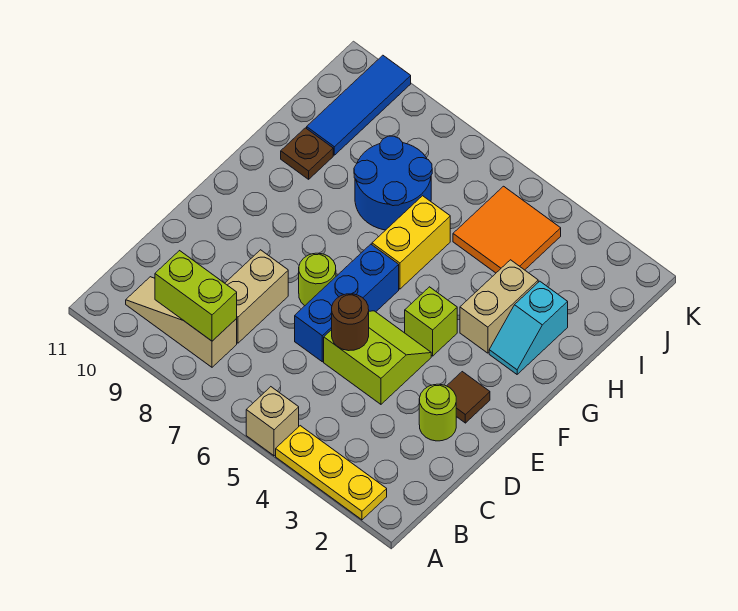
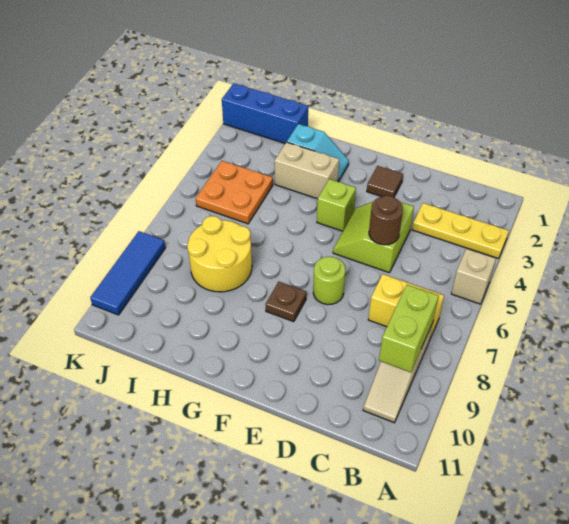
yellow plate A2:A4 level 1 -> yellow plate A3:C3 level 1
tan brick C8:D8 level 1 -> none
lime round brick D2 level 1 -> none
blue brick D6:F6 level 1 -> blue brick I1:K1 level 1
yellow brick G6:H6 level 1 -> yellow brick B7:C7 level 1
blue round brick H7:I8 level 1 -> yellow round brick H7:I8 level 1
brown plate H10 level 1 -> brown plate F8 level 1
orange tile I4:J5 level 1 -> orange plate I4:J5 level 1
blue tile I10:K10 level 1 -> blue tile K8:K10 level 1

